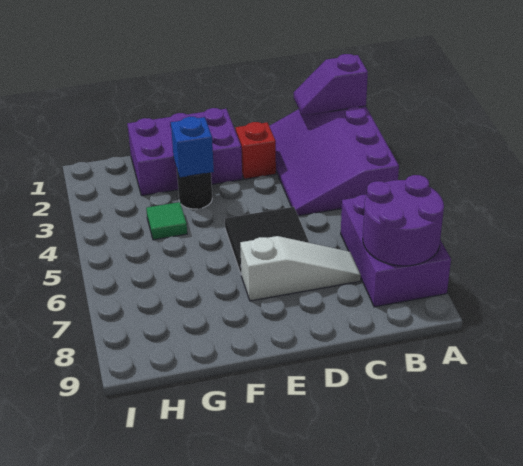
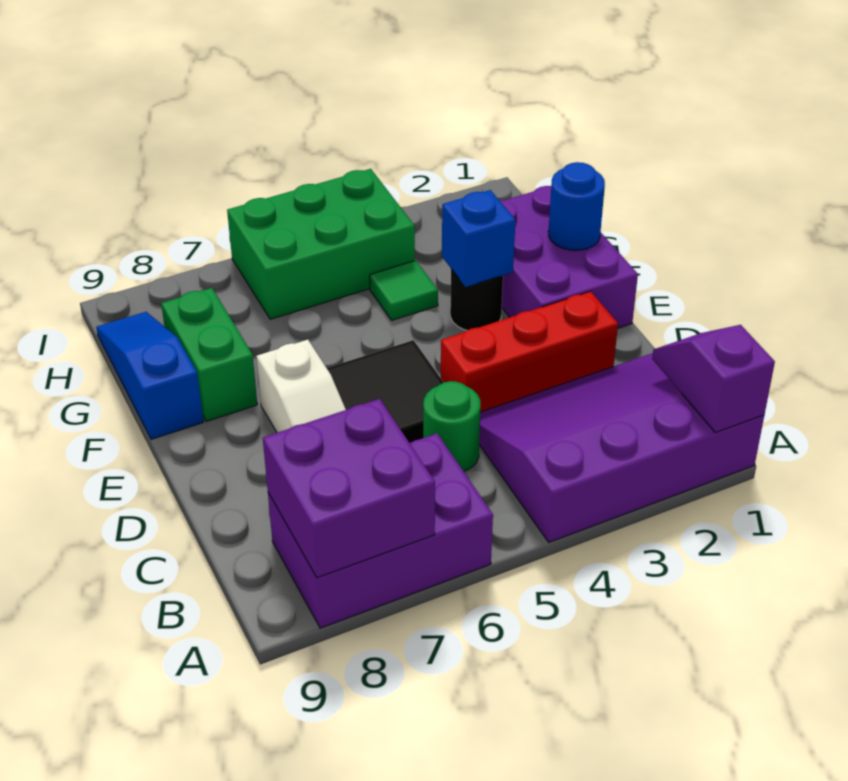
purple round brick A7:B8 level 2 -> purple brick A7:B8 level 2
none -> green round brick C5 level 1
red brick D2 level 1 -> red brick D2:D4 level 1
none -> blue round brick F1 level 2
none -> green brick F8:G8 level 1
none -> blue slope F9:H9 level 1 top F
none -> green brick H4:I6 level 1

